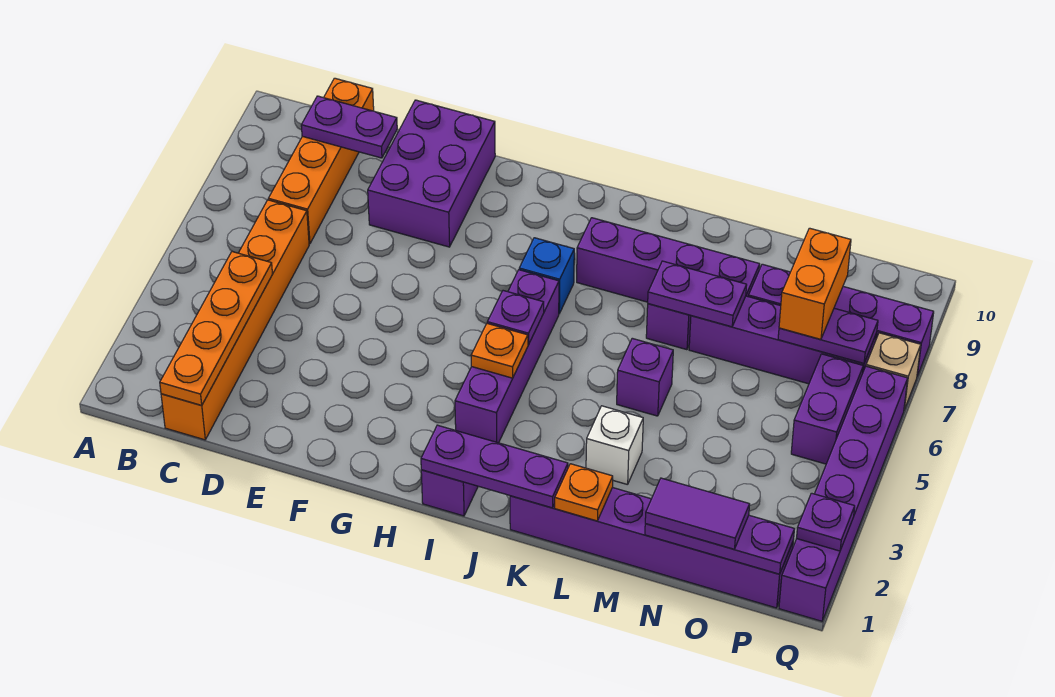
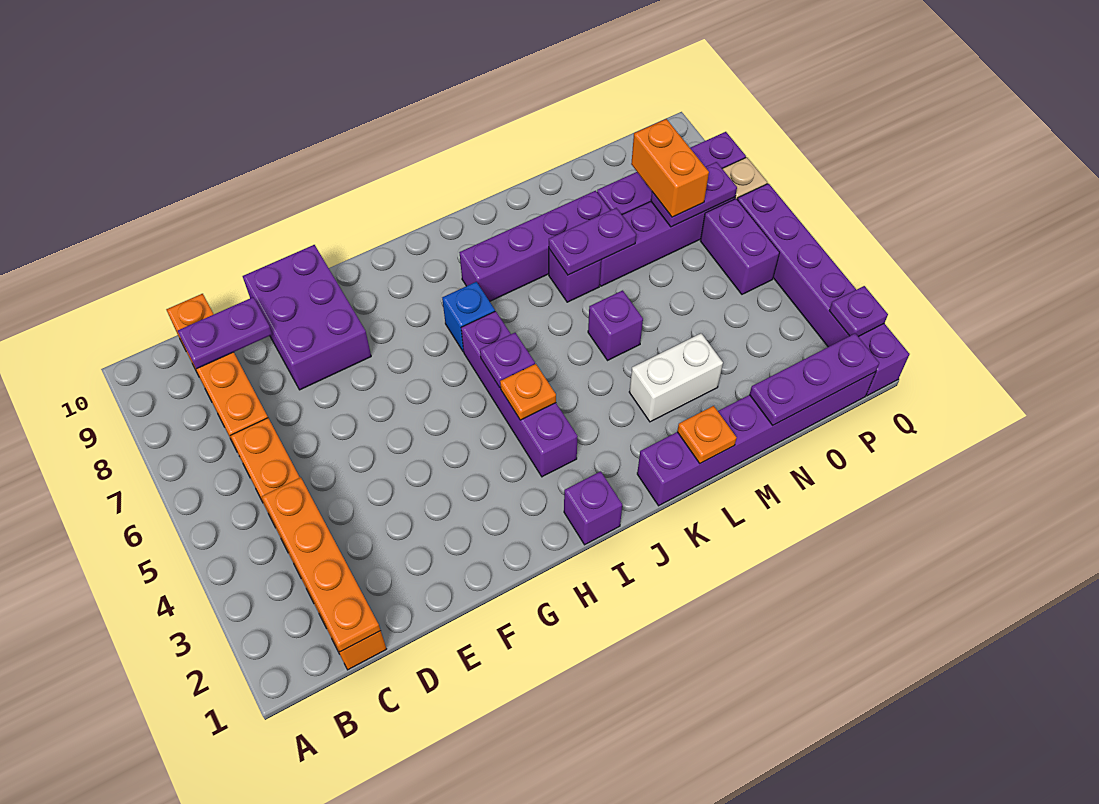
purple plate I1:K1 level 2 -> none
white brick L3 level 1 -> white brick L3:M3 level 1
purple tile N1:O1 level 3 -> none

